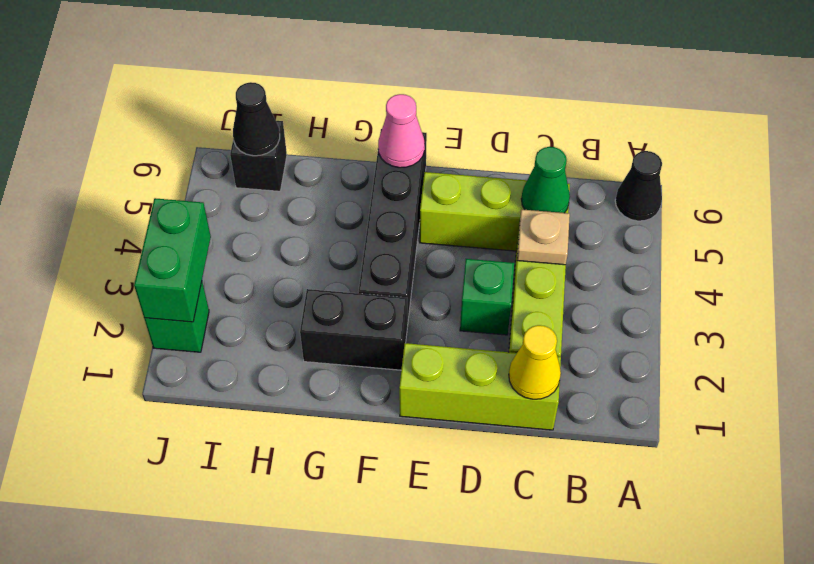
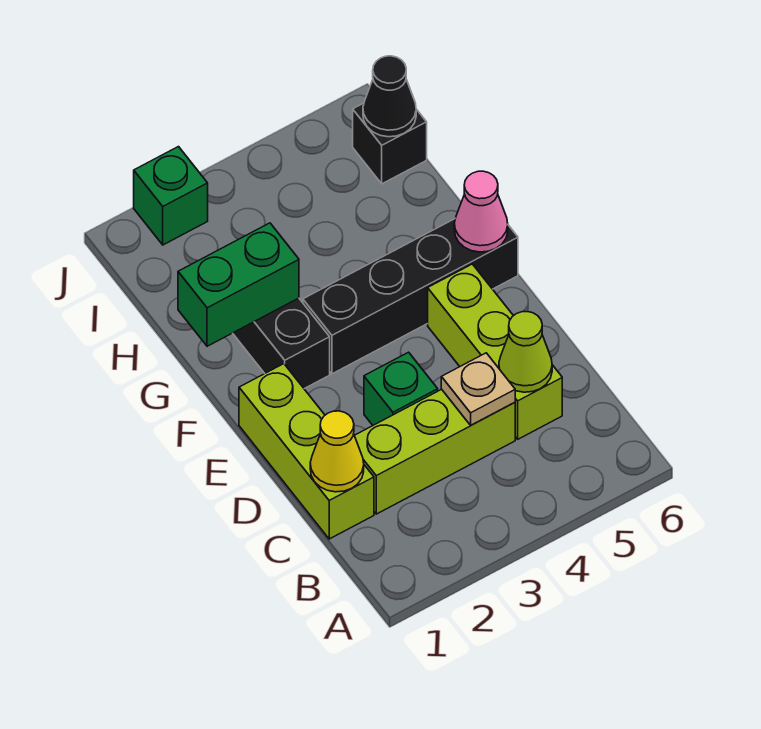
black cone A6 level 1 -> none
green cone C5 level 2 -> lime cone C5 level 2
green brick J2:J3 level 2 -> green brick G1:G2 level 2

